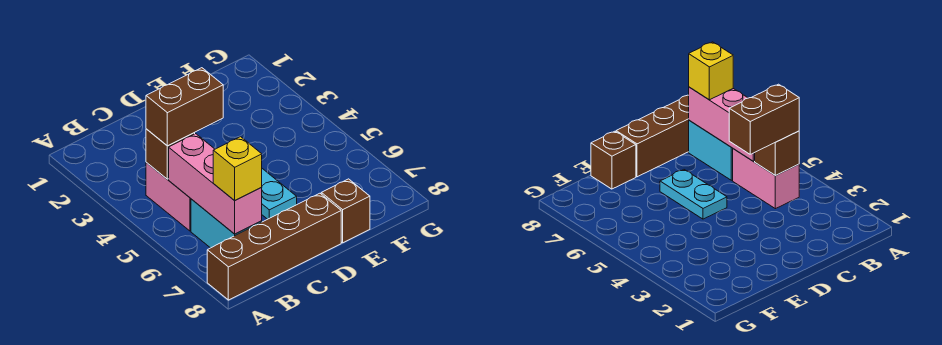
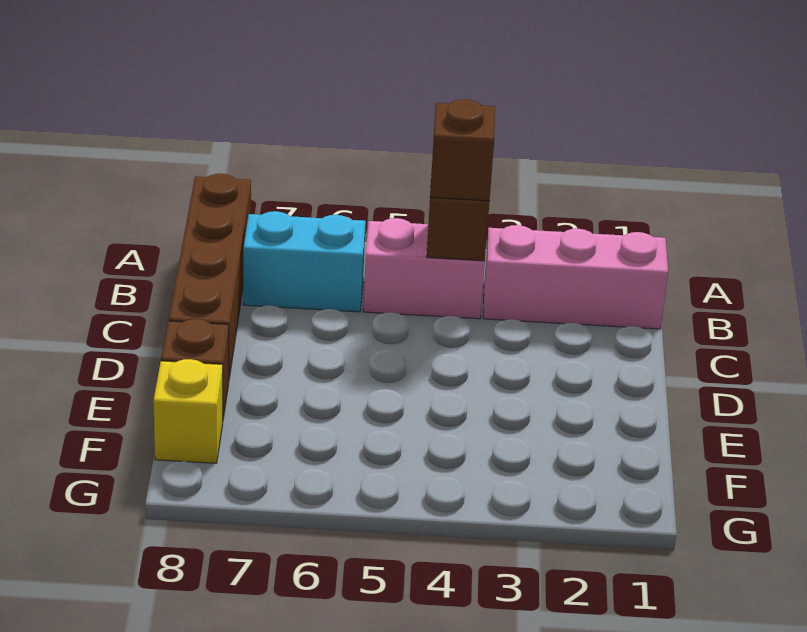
brown brick B4:C4 level 3 -> brown brick B4 level 3
pink brick B5:B7 level 2 -> pink brick B1:B3 level 1
yellow brick B7 level 3 -> yellow brick F8 level 1
cyan plate D5:D6 level 1 -> none

